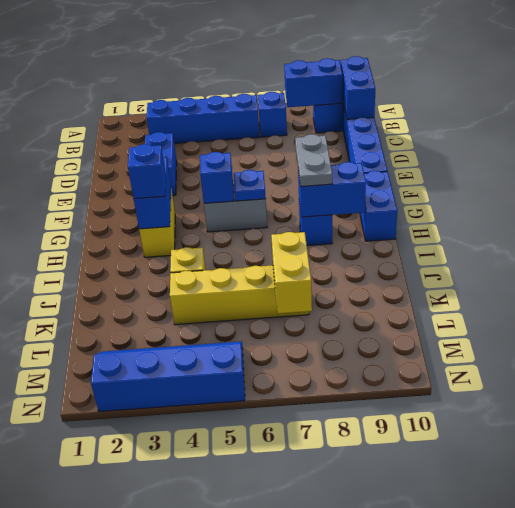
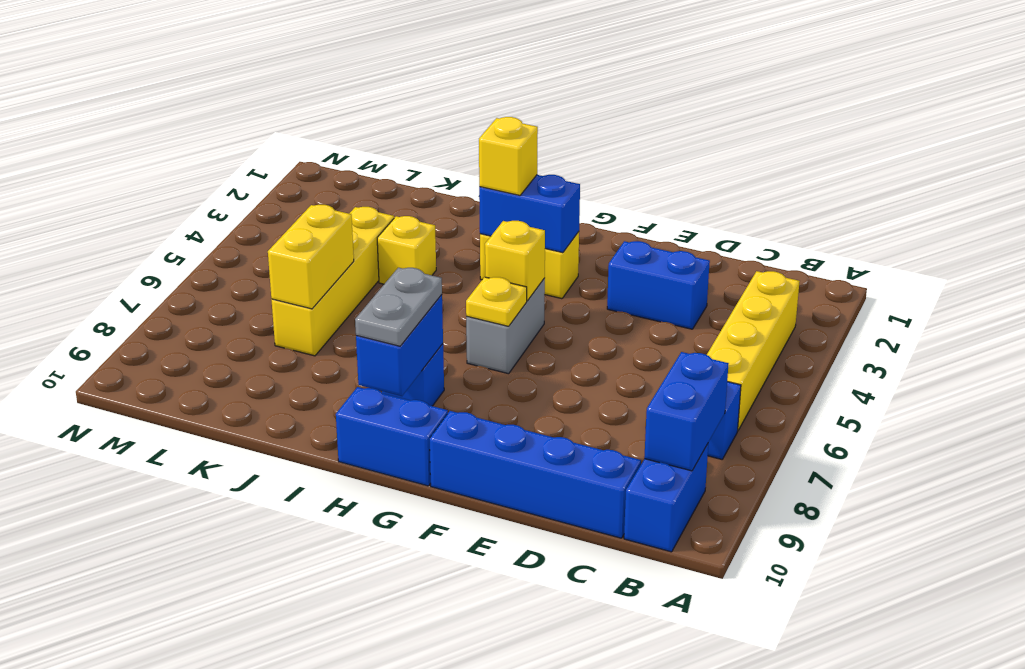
blue brick B3:B6 level 1 -> yellow brick B3:B6 level 1
blue brick B10:C10 level 2 -> none
blue brick G5 level 2 -> yellow brick G5 level 2
blue plate G6 level 2 -> yellow plate G6 level 2
grey plate G8:H8 level 3 -> grey plate H8:H9 level 3
blue brick H3 level 3 -> yellow brick H3 level 3
yellow brick K7:L7 level 2 -> yellow brick K6:K7 level 2
blue slope M2:N5 level 1 top N -> none

